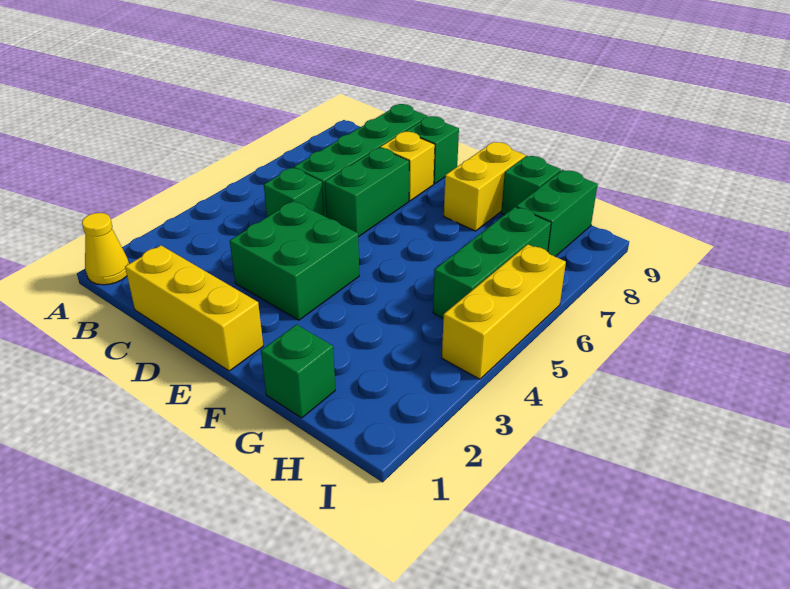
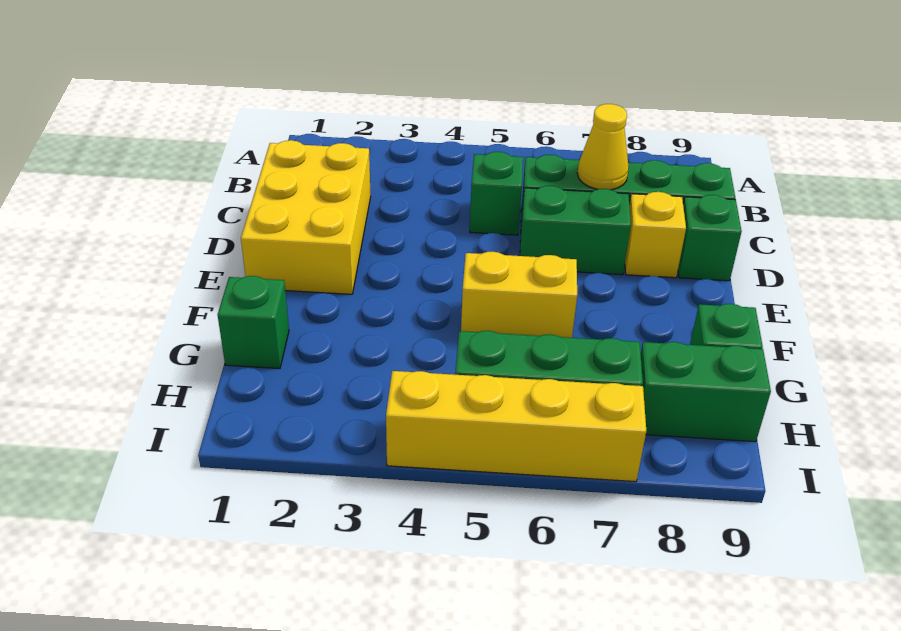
yellow cone A1 level 1 -> yellow cone C7 level 2
yellow brick C1:E1 level 1 -> yellow brick C1:E2 level 1
green brick D3:E4 level 1 -> none
yellow brick F8:F9 level 1 -> yellow brick F5:F6 level 1
yellow brick I4:I6 level 1 -> yellow brick I4:I7 level 1

